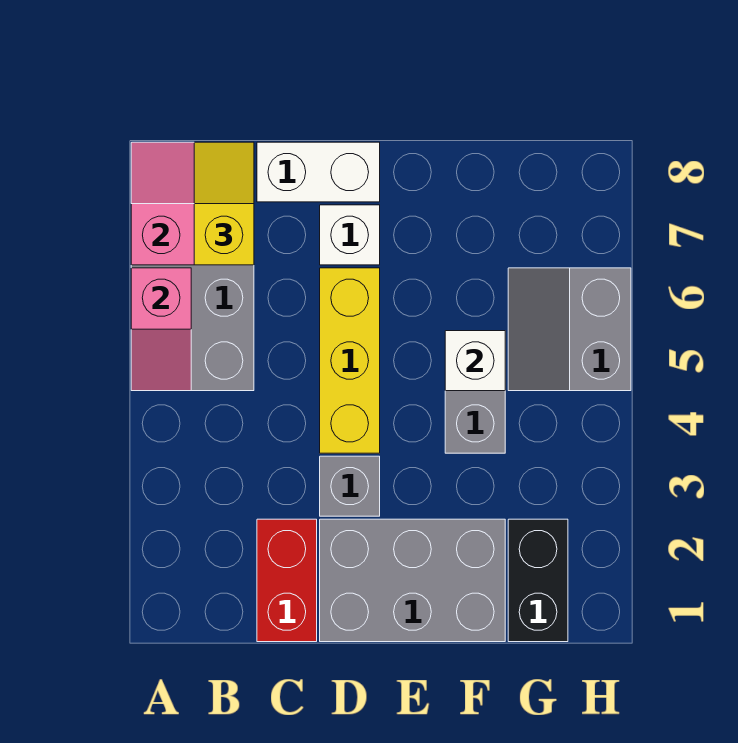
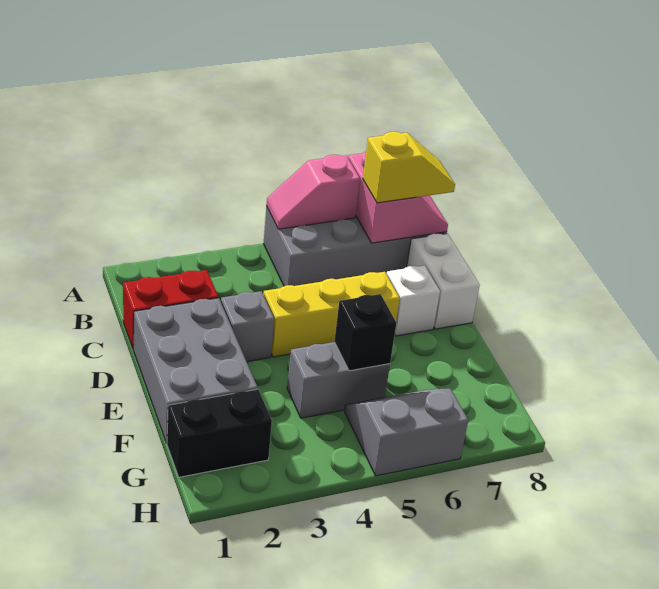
white brick F5 level 2 -> black brick F5 level 2

